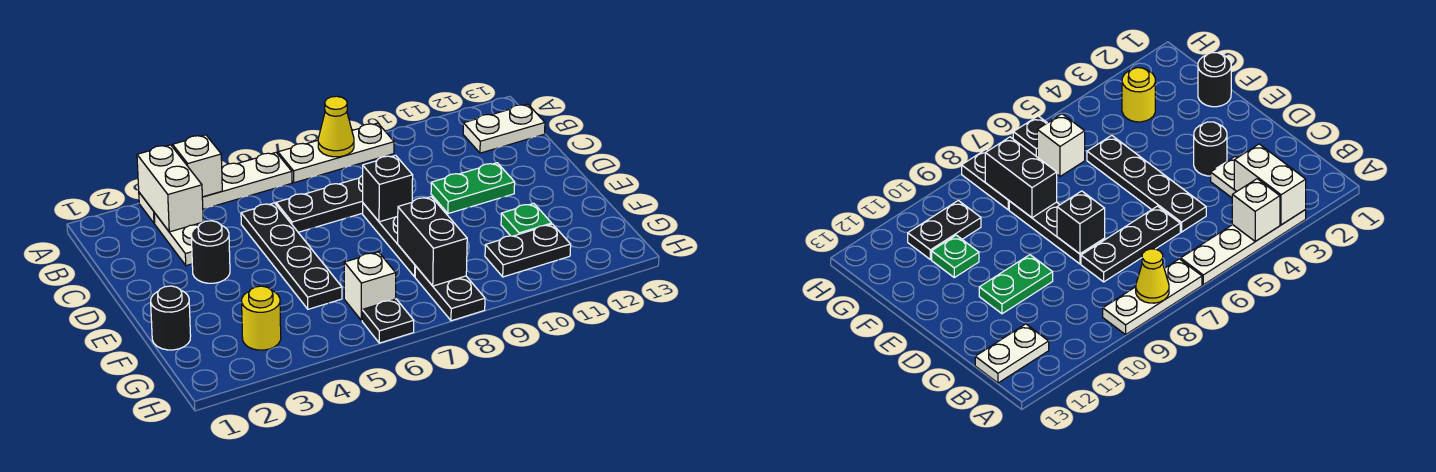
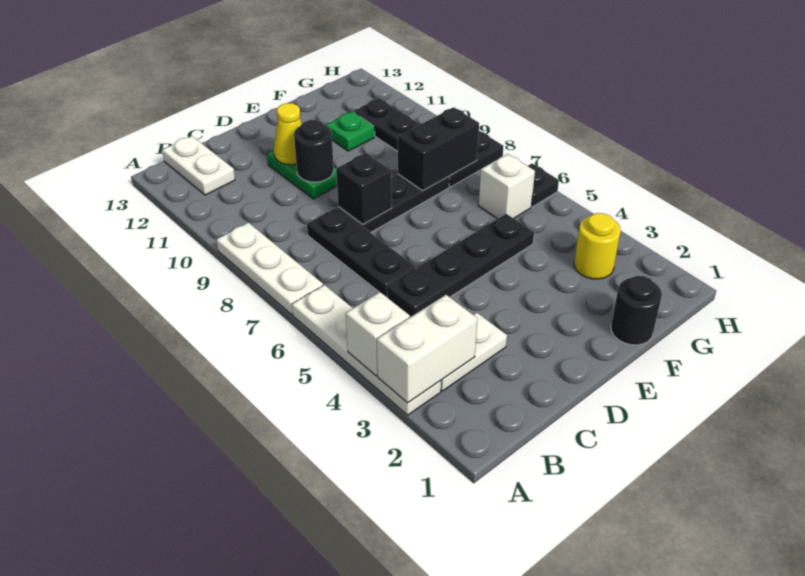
yellow cone A8 level 2 -> yellow cone D11 level 2
black round brick D3 level 1 -> black round brick D10 level 2

